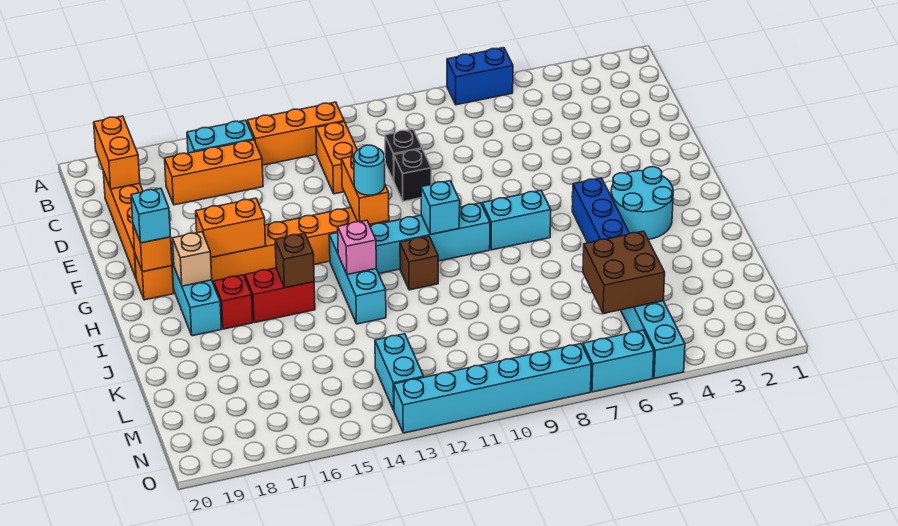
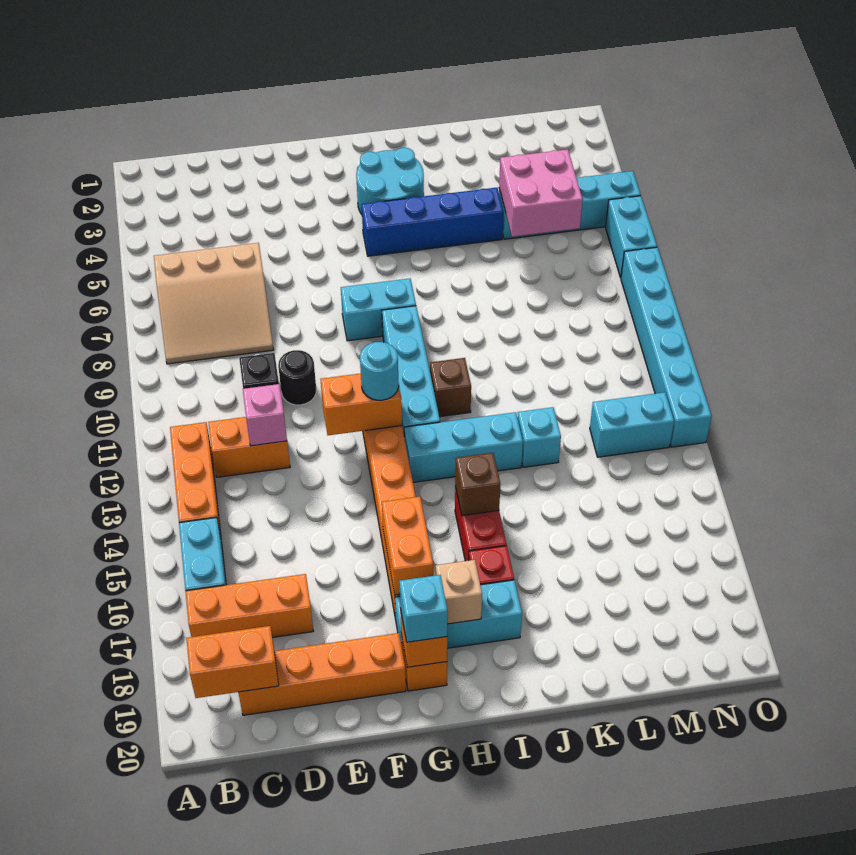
blue brick A6:A7 level 1 -> none
none -> tan slope B6:D8 level 1 top 6
orange brick C15:C17 level 1 -> orange brick B17:D17 level 1
black brick E10 level 1 -> black round brick E10 level 1
cyan brick H7:H8 level 1 -> cyan brick G8:H8 level 1
cyan brick H10 level 2 -> cyan brick K13 level 1
pink brick I13 level 2 -> pink brick D12 level 2
brown brick L5:M6 level 2 -> pink brick L5:M6 level 2

